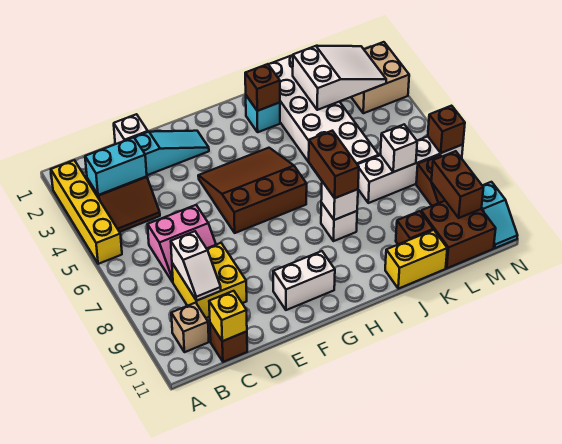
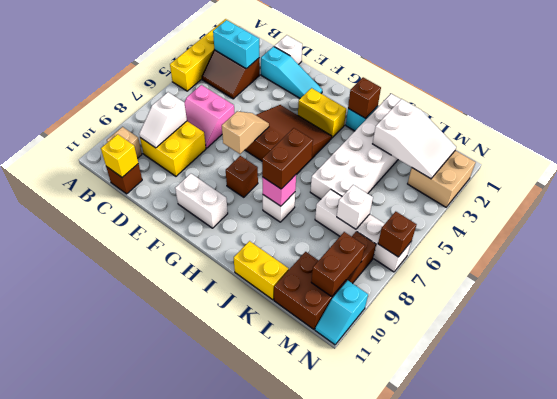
none -> tan slope F6:F7 level 2 top 7
none -> yellow brick G3:H3 level 1
white brick I8 level 2 -> pink brick I8 level 2
brown brick K10 level 1 -> brown brick G8 level 1

